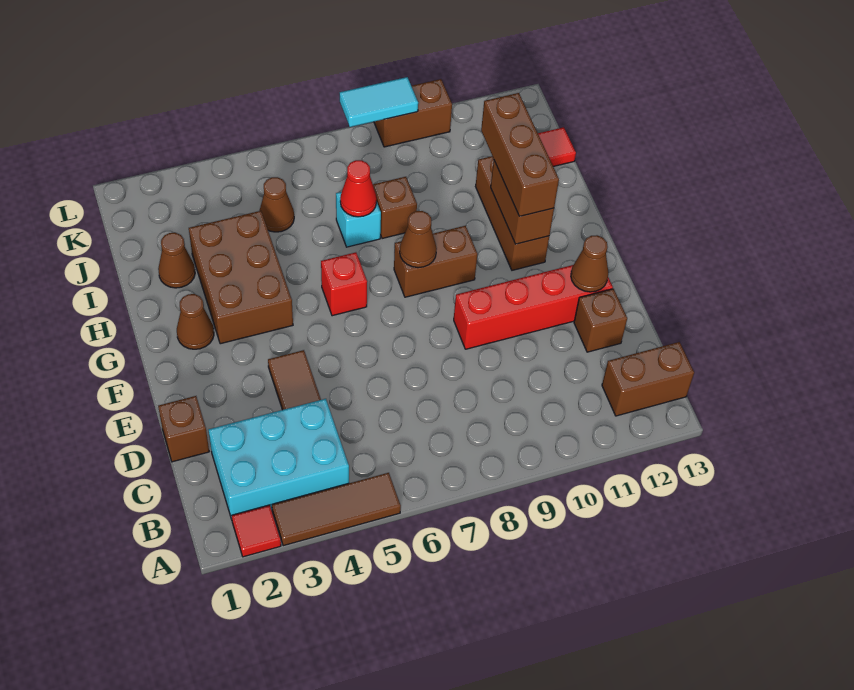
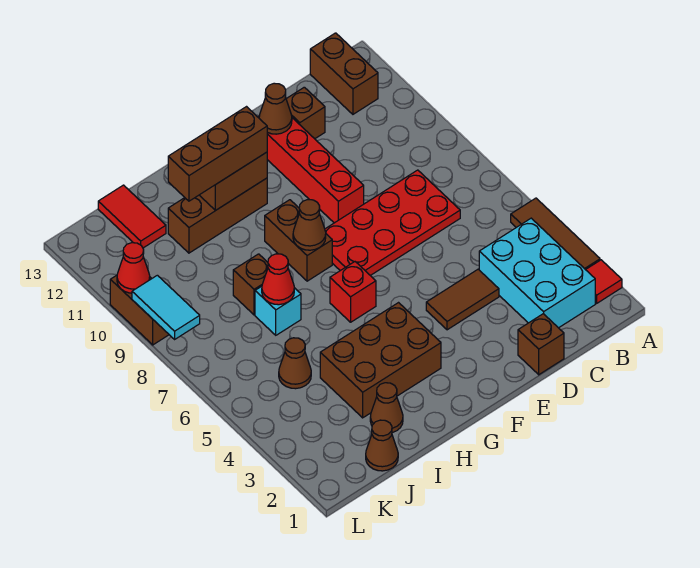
none -> red plate C7:F8 level 1
brown cone G2 level 1 -> brown cone J1 level 1
none -> red cone L10 level 2

